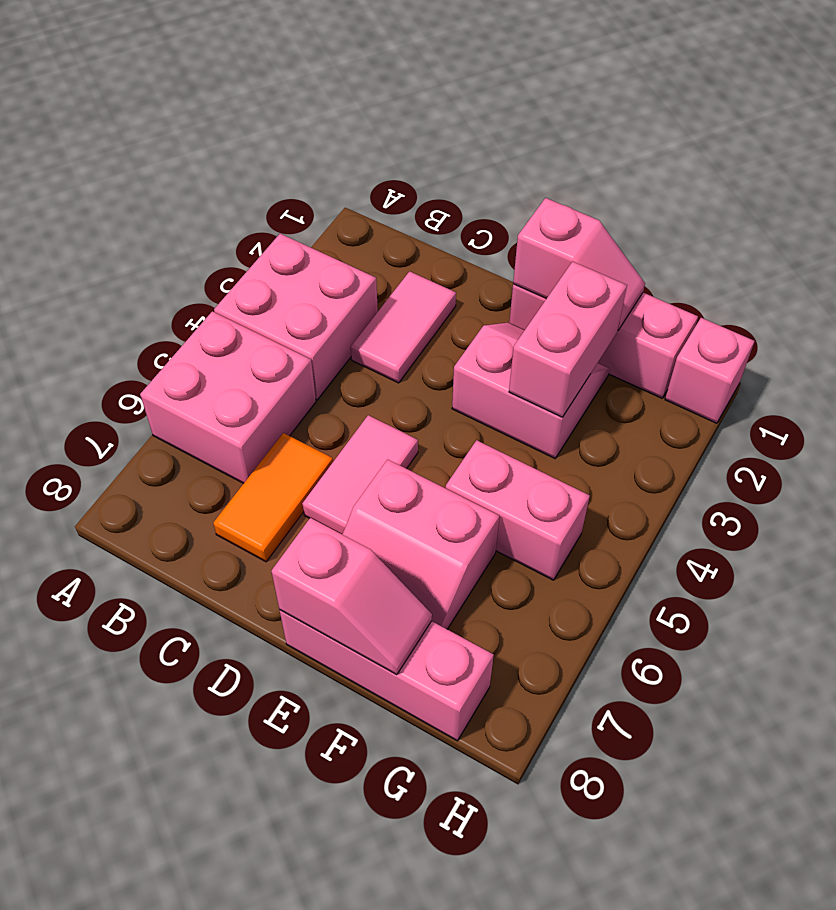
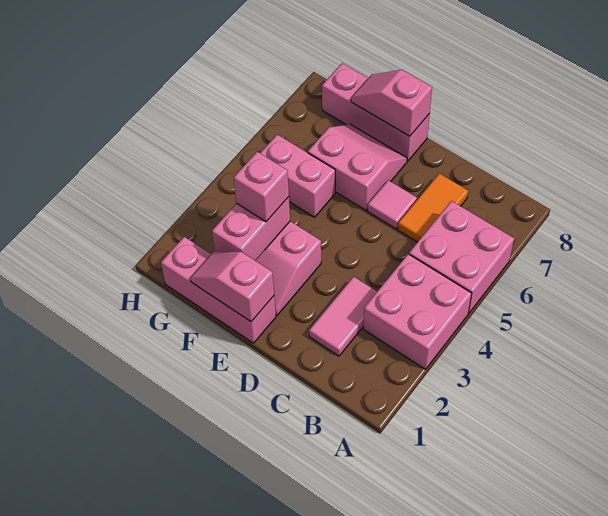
pink tile D5:D6 level 1 -> pink tile D6 level 1
pink brick H1 level 1 -> pink brick F3 level 3

